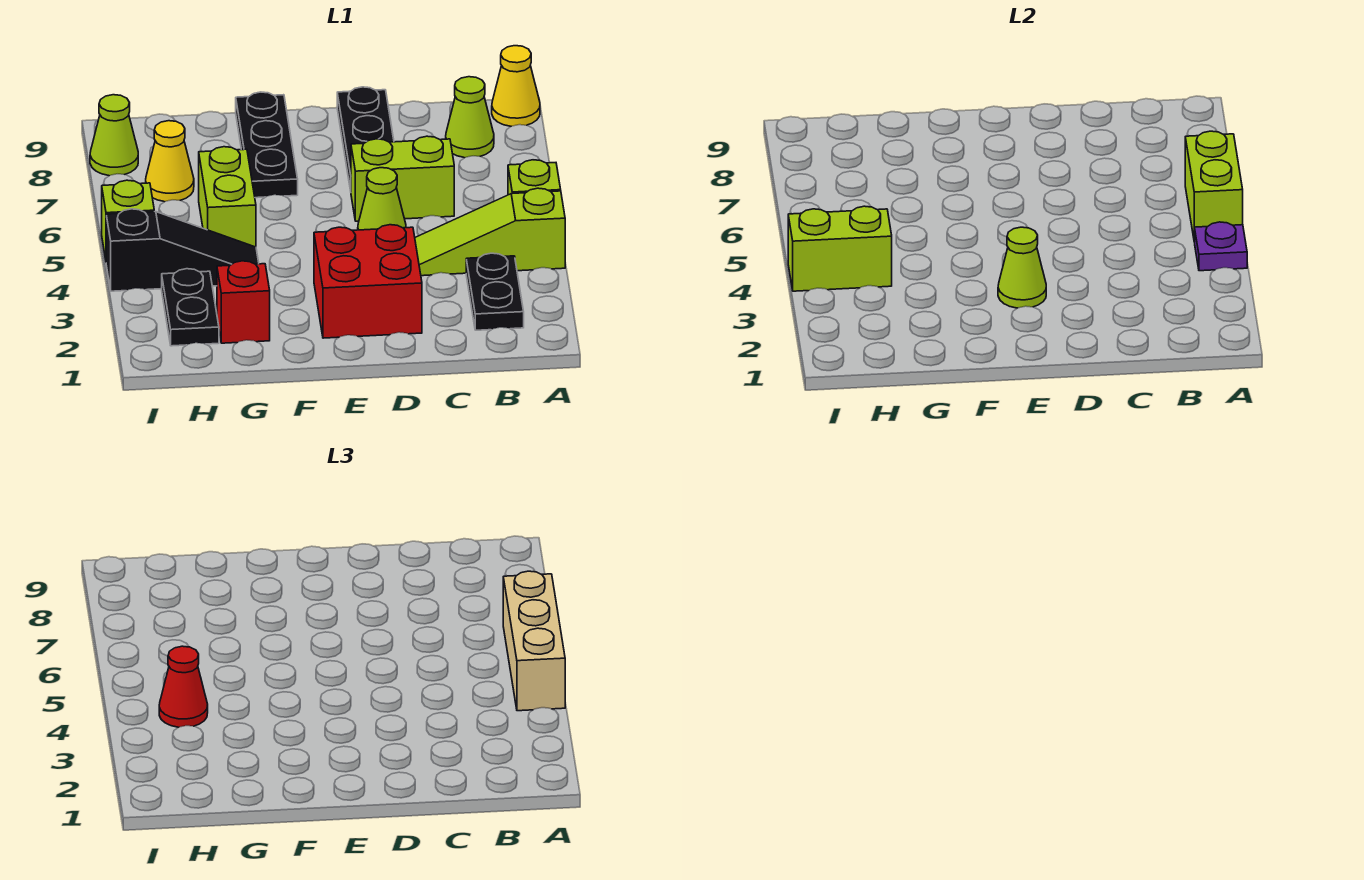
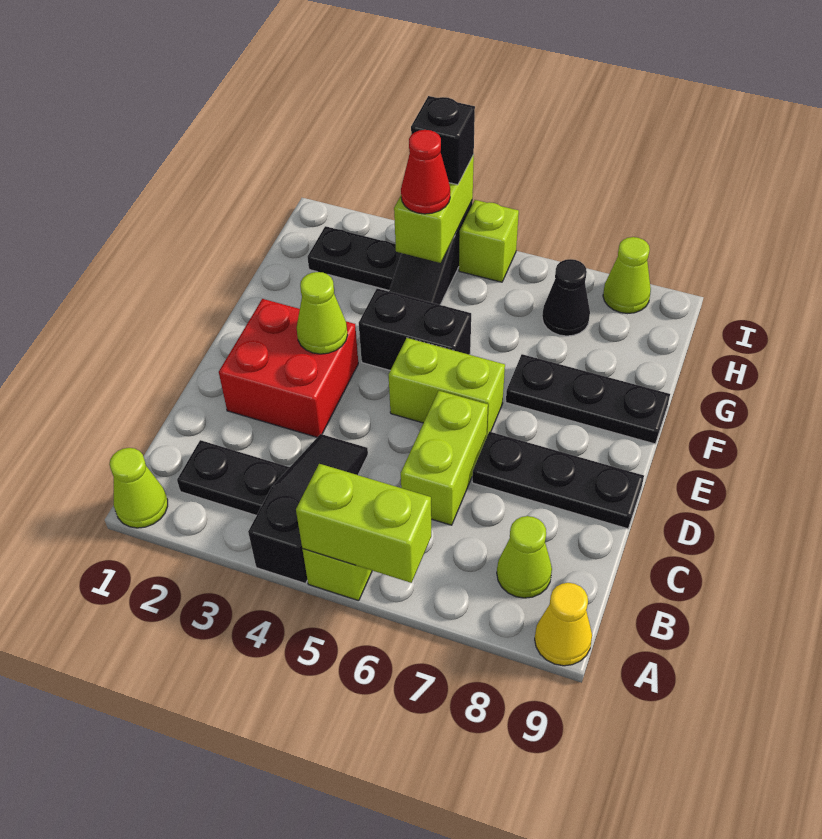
lime slope A4:C4 level 1 top A -> black slope A4:C4 level 1 top A
purple plate A4 level 2 -> none
tan brick A4:A6 level 3 -> none
lime cone D5 level 1 -> lime cone A1 level 1
none -> black brick F4:F5 level 1
red brick G2 level 1 -> none
lime brick G5:G6 level 1 -> lime brick E5:E6 level 1
yellow cone H7 level 1 -> black cone H7 level 1
none -> black brick I4 level 3

